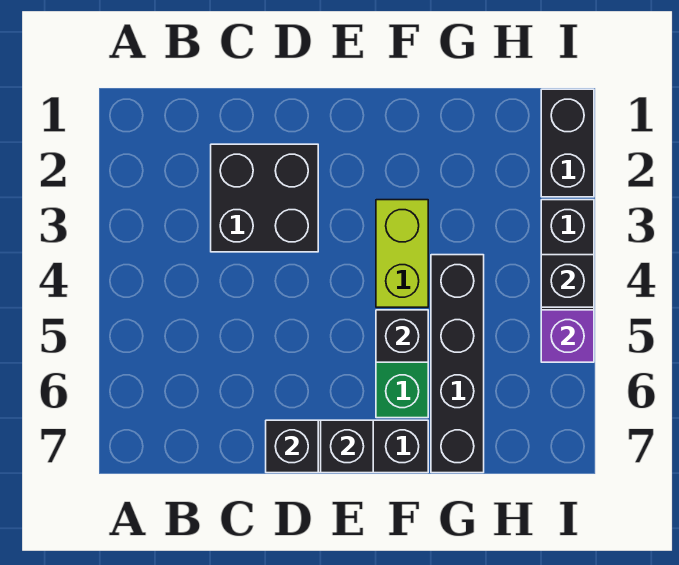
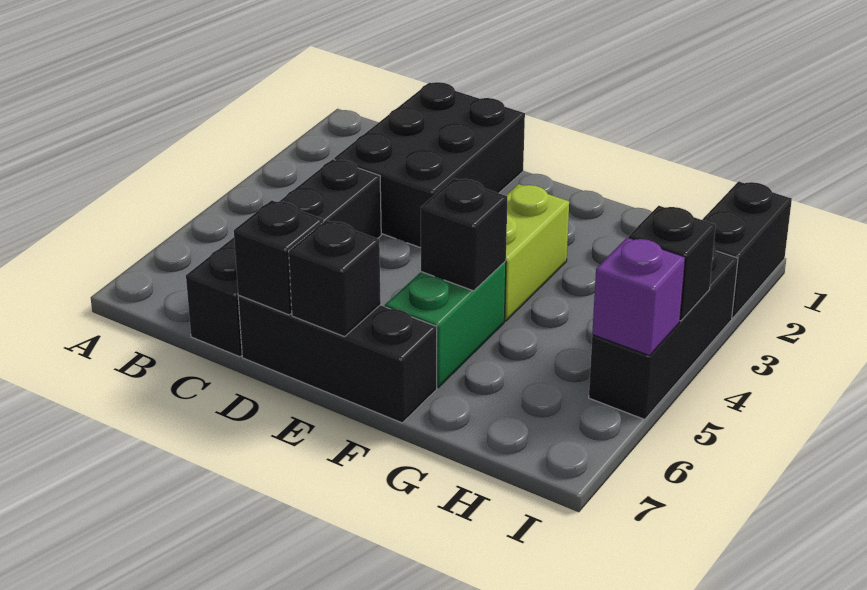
black brick C2:D3 level 1 -> black brick C1:D3 level 1
black brick G4:G7 level 1 -> black brick C4:C7 level 1

